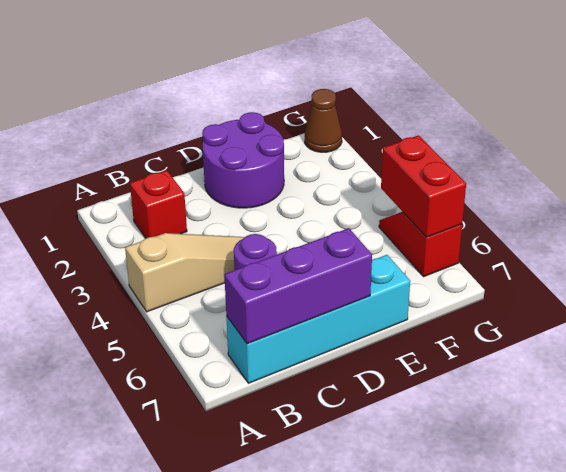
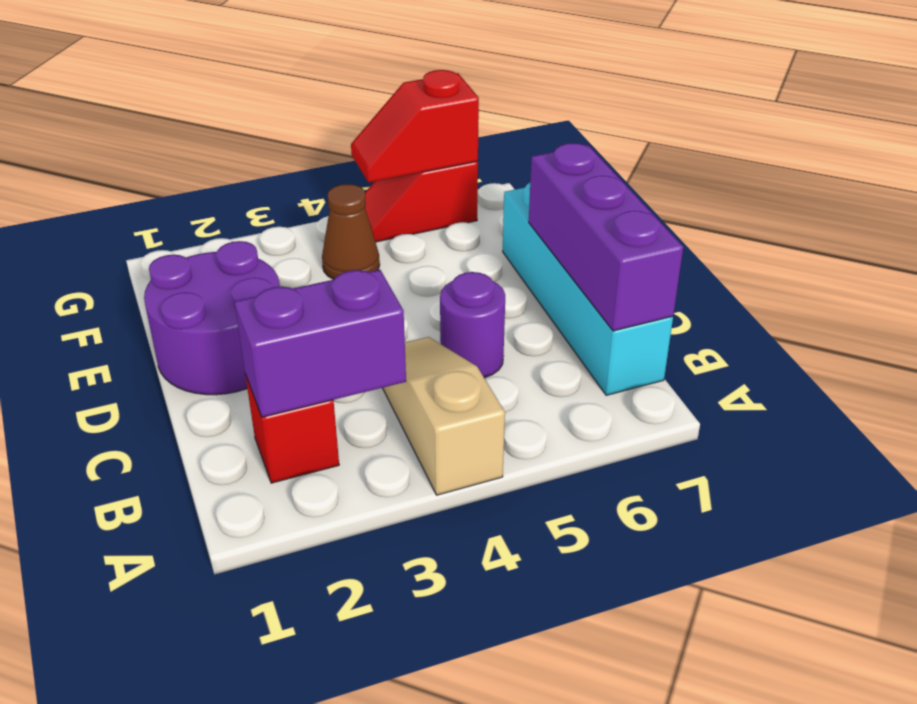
none -> purple brick B2:B3 level 2
brown cone G1 level 1 -> brown cone F4 level 1
red brick G5:G6 level 2 -> red slope G5:G6 level 2 top 6

